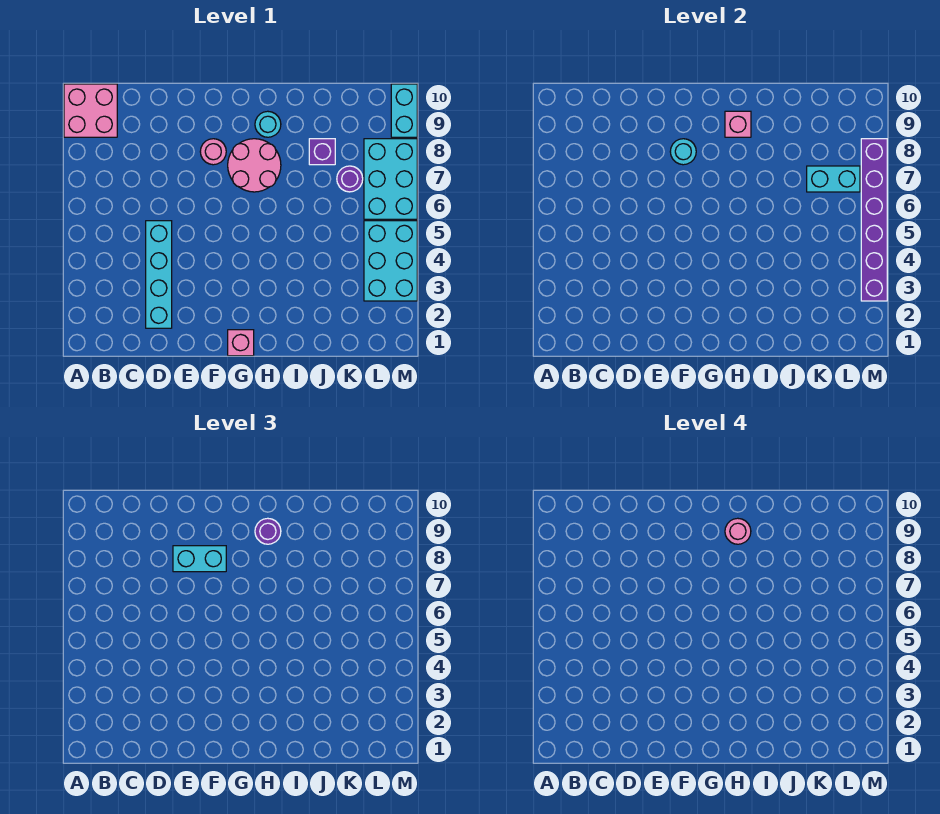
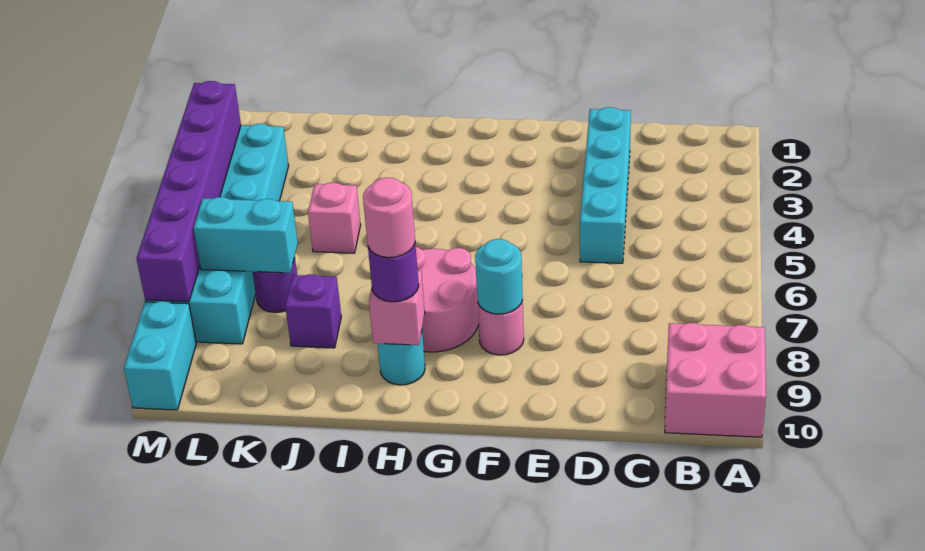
cyan brick E8:F8 level 3 -> none
pink brick G1 level 1 -> pink brick J5 level 1

